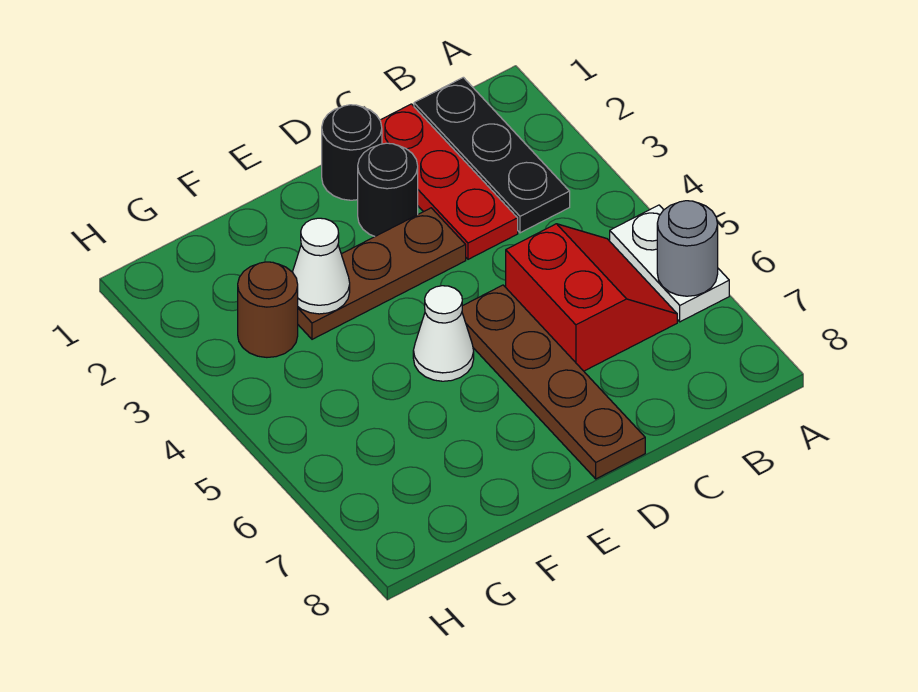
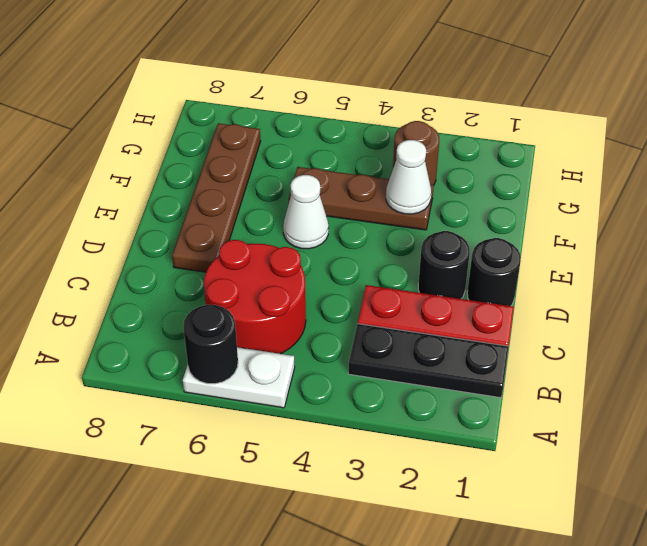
grey round brick A6 level 2 -> black round brick A6 level 2
red slope B5:C6 level 1 top C -> red round brick B5:C6 level 1
brown plate D3:F3 level 1 -> brown plate F3:F5 level 1
brown plate D5:D8 level 1 -> brown plate D7:G7 level 1

